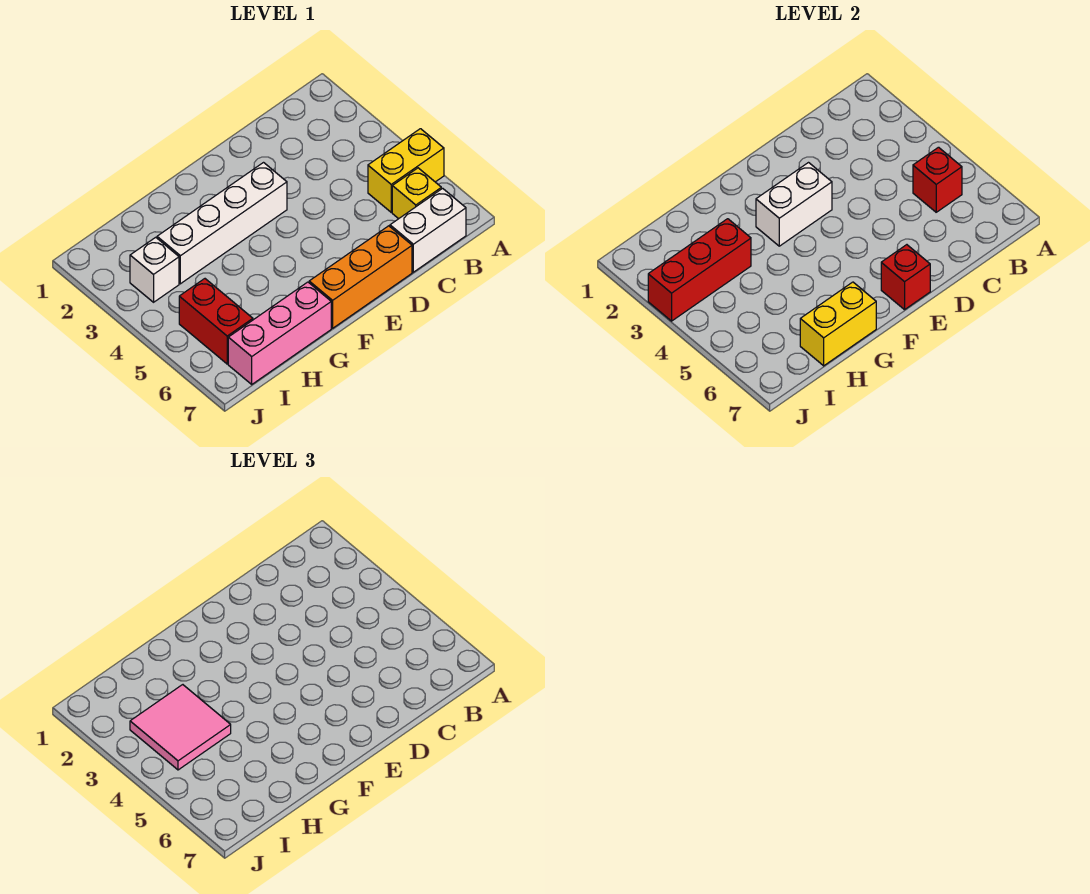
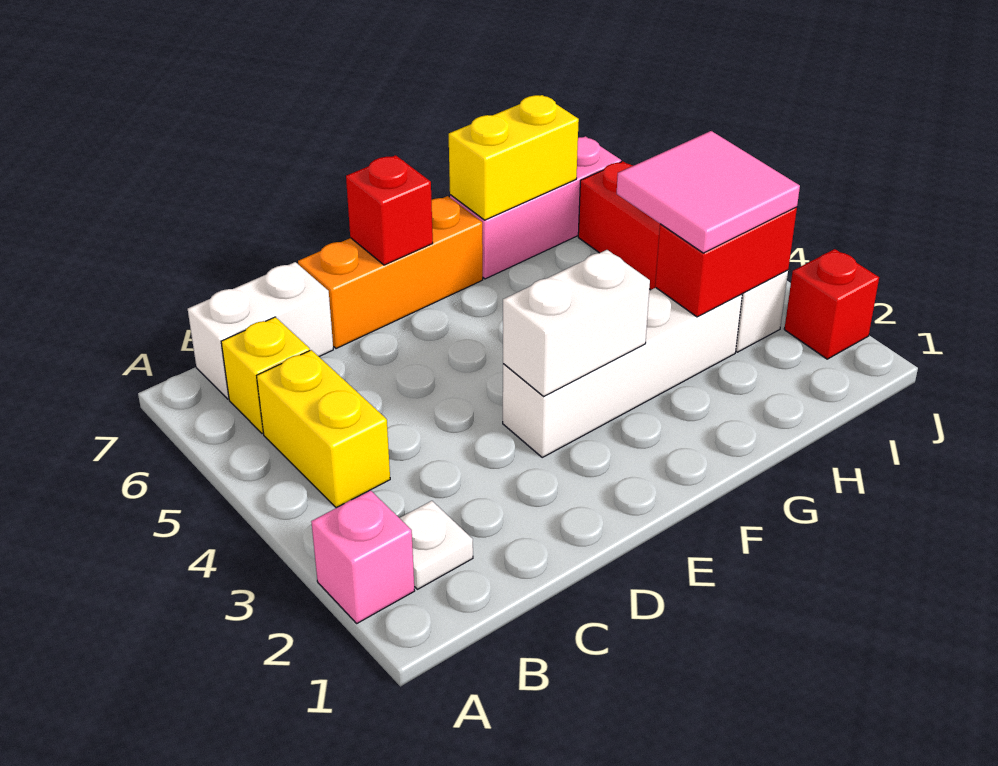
none -> pink brick A2 level 1
yellow brick A5:B5 level 1 -> yellow brick B4:B5 level 1
none -> white plate B2 level 1
red brick B5 level 2 -> red brick J2 level 1
red brick H3:J3 level 2 -> red brick H3:I3 level 2

